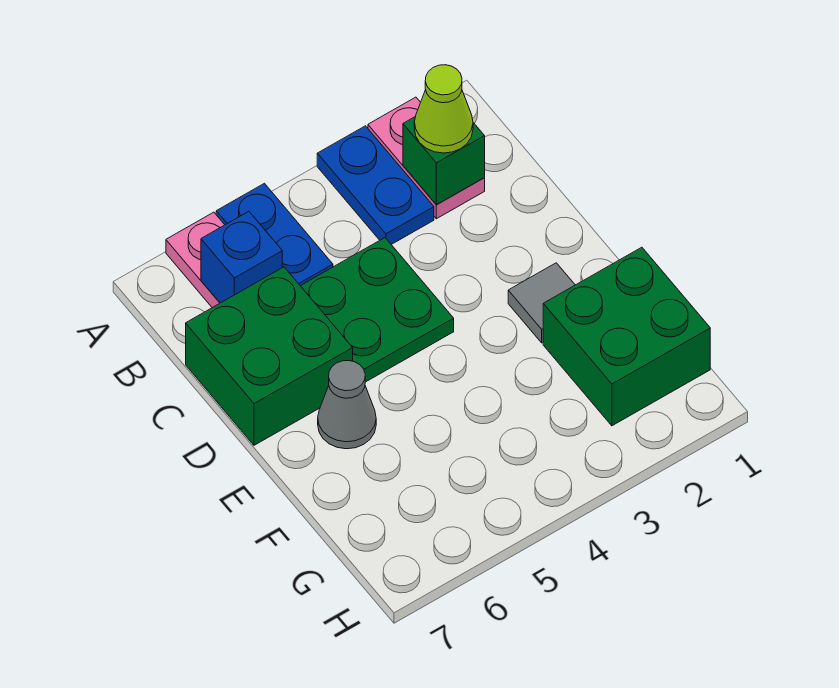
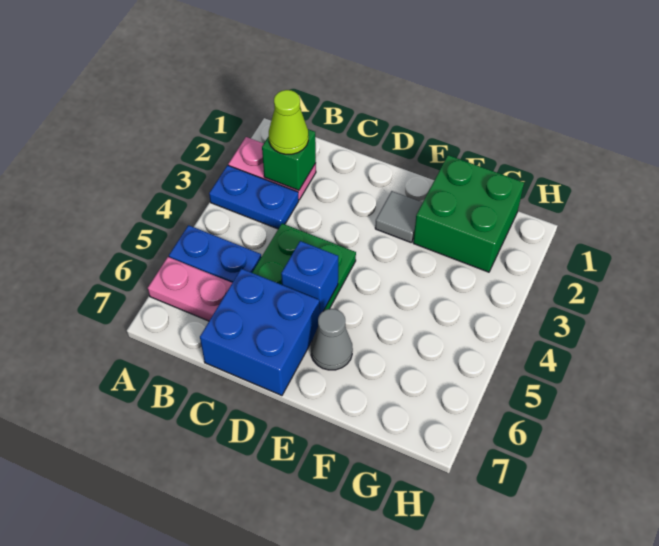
blue brick B6 level 2 -> blue brick D5 level 2
green brick C6:D7 level 1 -> blue brick C6:D7 level 1

